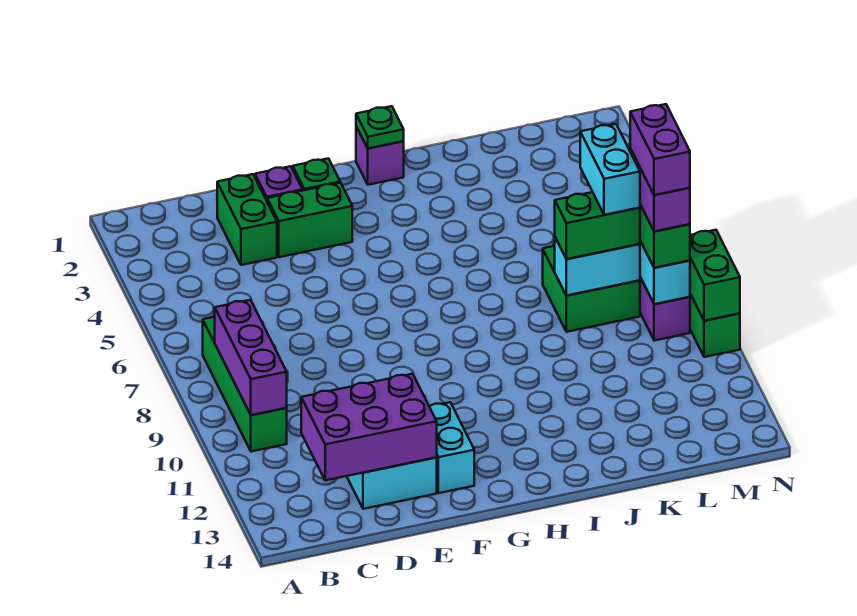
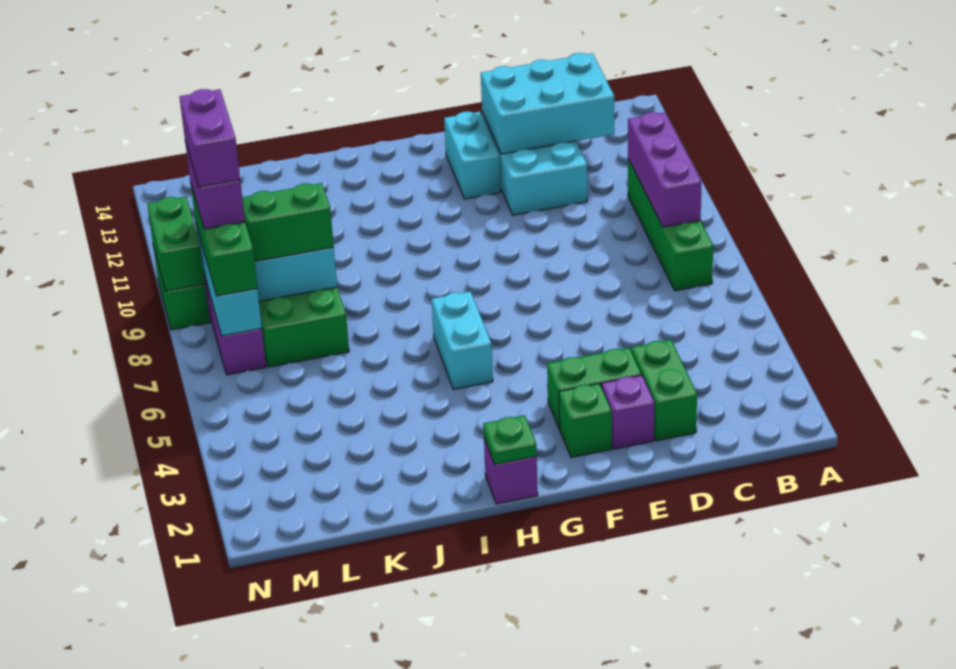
purple brick C12:E13 level 2 -> cyan brick C12:E13 level 2
cyan brick L7:L8 level 4 -> cyan brick H5:H6 level 1

